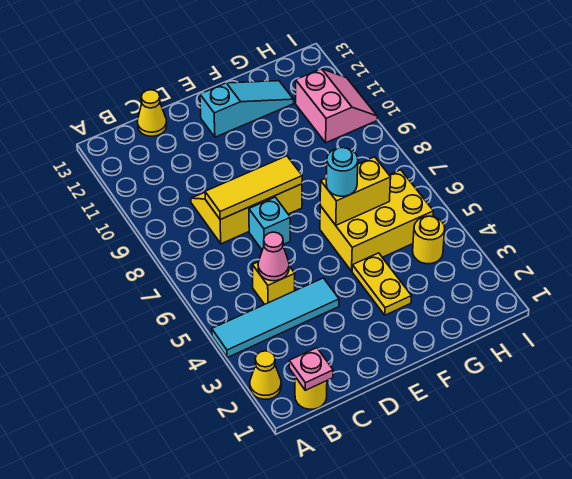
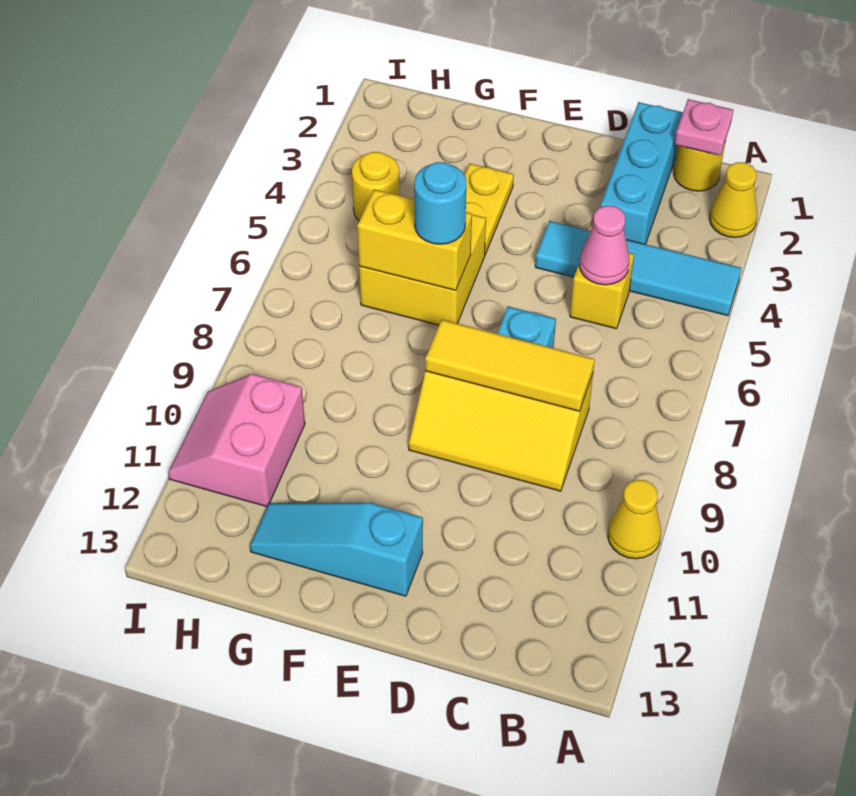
none -> cyan brick C1:C3 level 1
yellow cone C13 level 1 -> yellow cone A10 level 1
yellow brick F5:H6 level 1 -> yellow brick F5:G6 level 1

